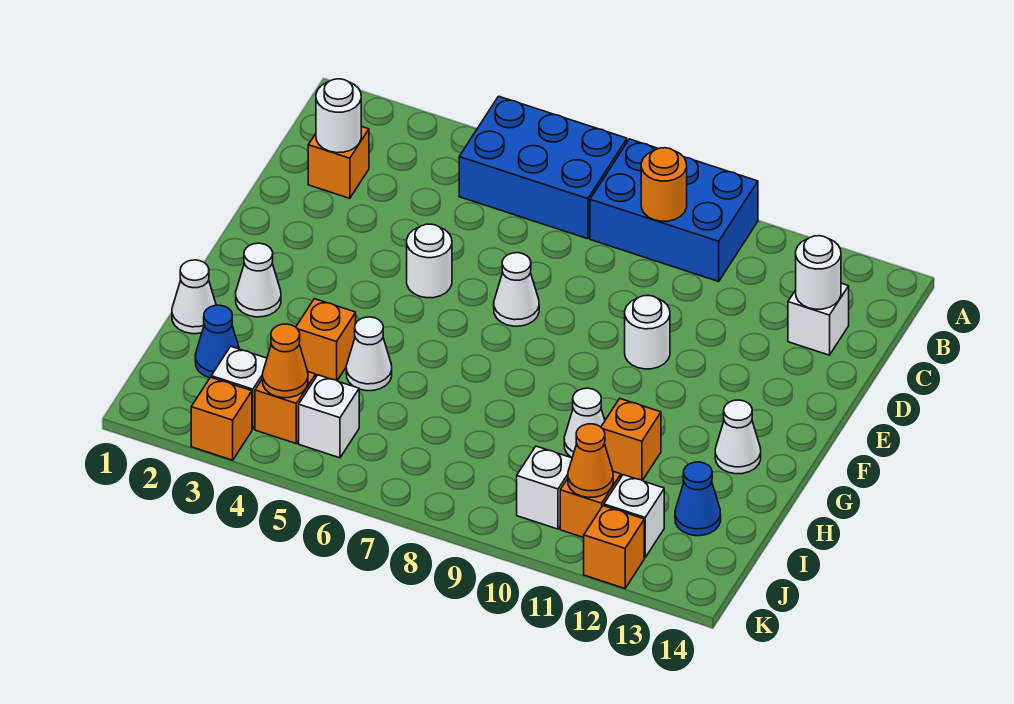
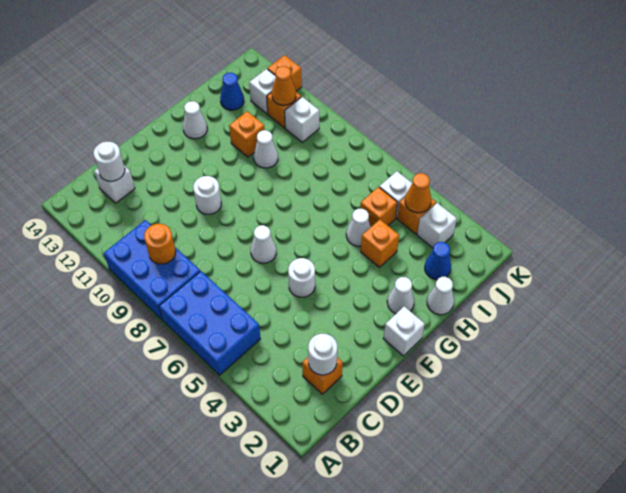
none -> white brick F1 level 1
orange brick K3 level 1 -> orange brick I5 level 1

